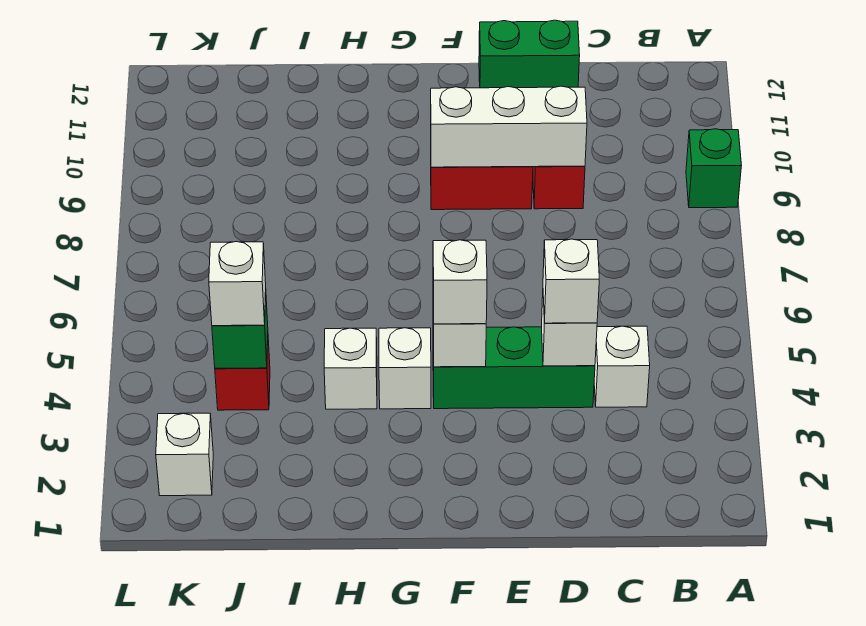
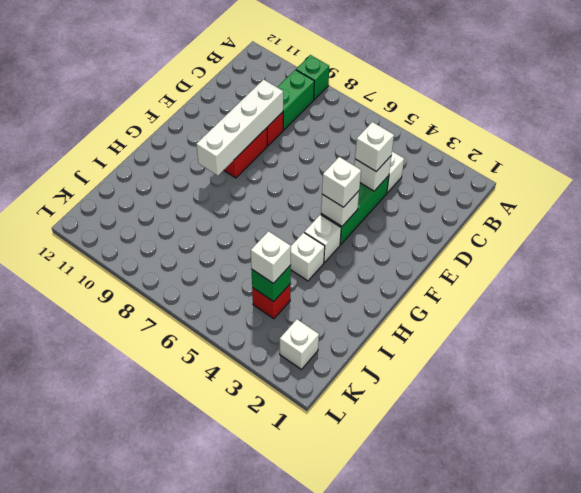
white brick D9:F9 level 2 -> white brick D9:G9 level 2
green brick D12:E12 level 1 -> green brick B9:C9 level 1

